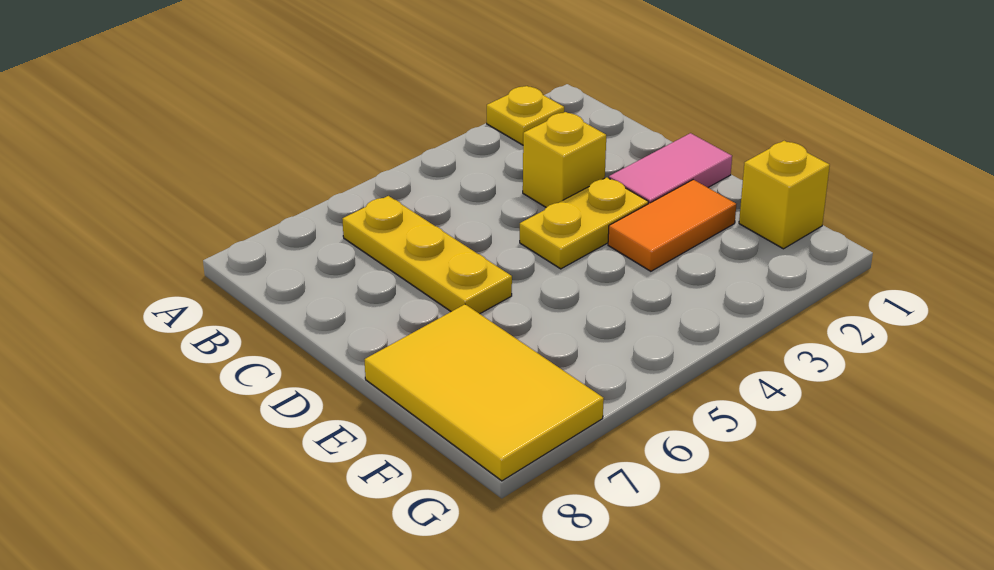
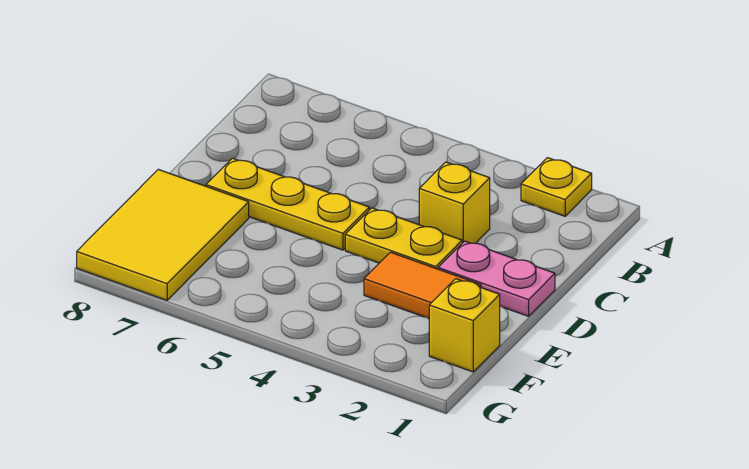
yellow plate B6:D6 level 1 -> yellow plate D5:D7 level 1
pink tile D1:D2 level 1 -> pink plate D1:D2 level 1

